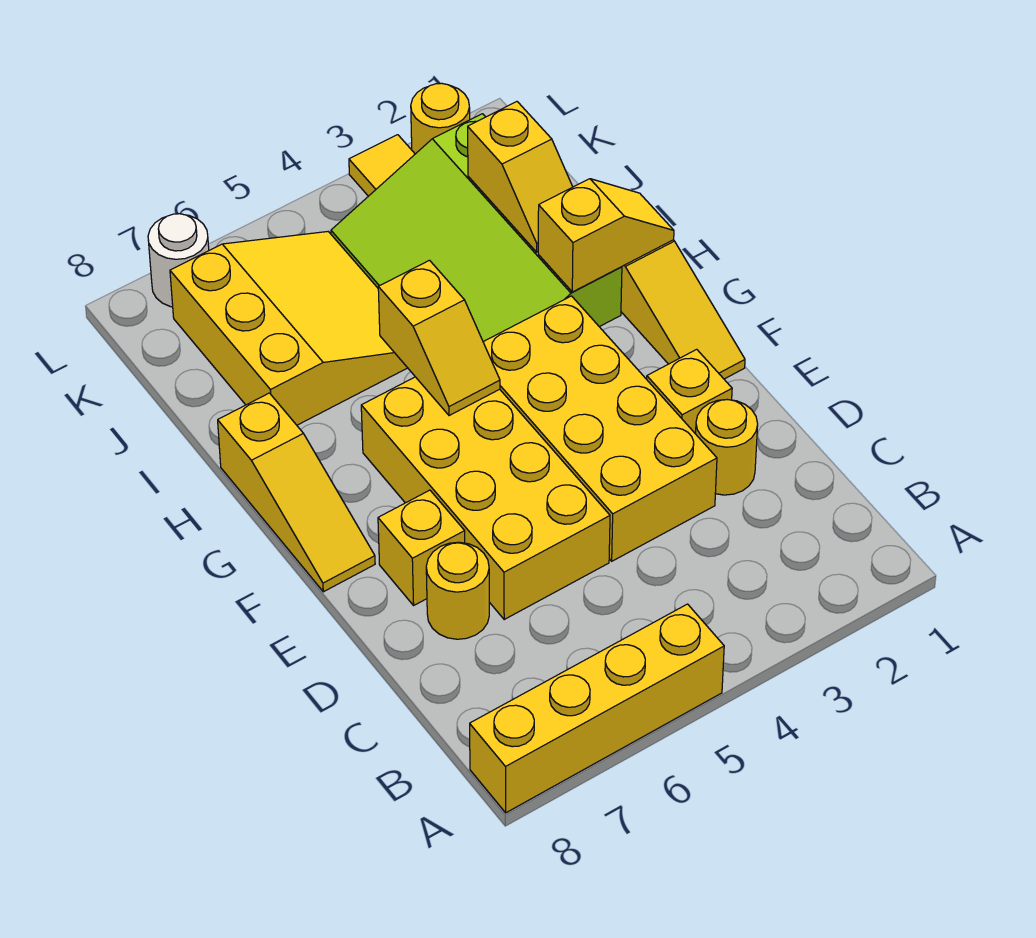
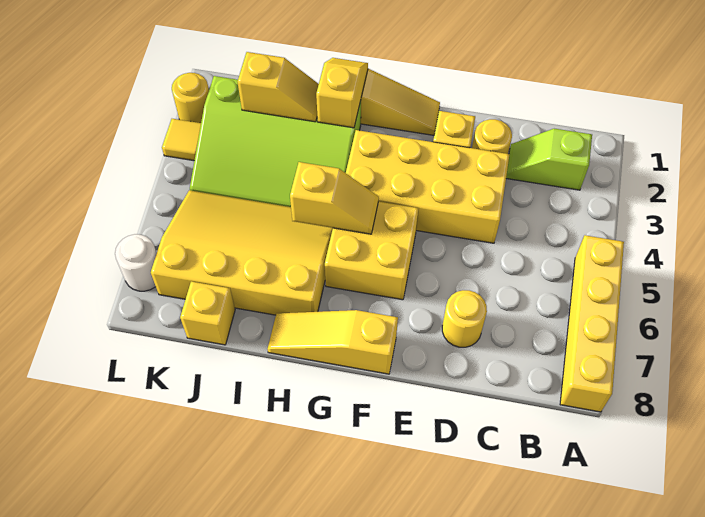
none -> lime slope B2:C2 level 1 top B
yellow brick D5:G6 level 1 -> yellow brick F5:G6 level 1
yellow brick E7 level 1 -> yellow brick J8 level 1
yellow slope F8:H8 level 1 top H -> yellow slope F8:H8 level 1 top F
yellow slope I5:K7 level 1 top 7 -> yellow slope H5:K7 level 1 top 7

